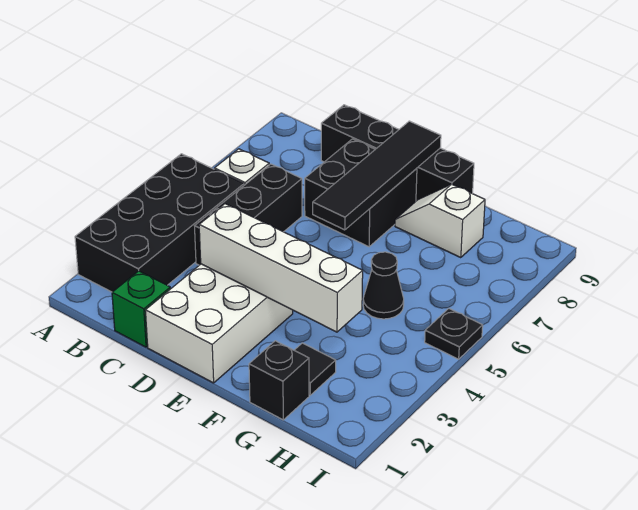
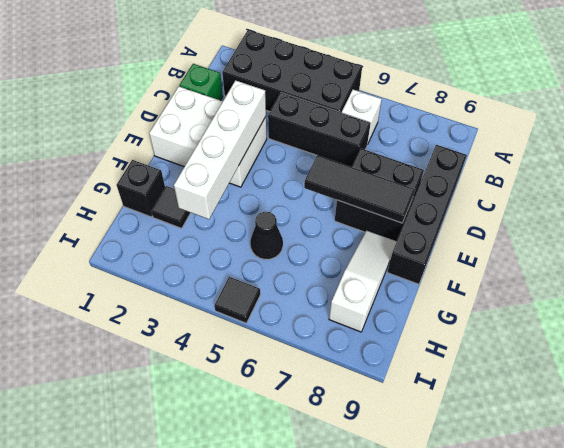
black tile E6:E9 level 2 -> black tile E6:E8 level 2
white slope F8:G8 level 1 top G -> white slope F8:H8 level 1 top H
black plate I5 level 1 -> black tile I5 level 1

